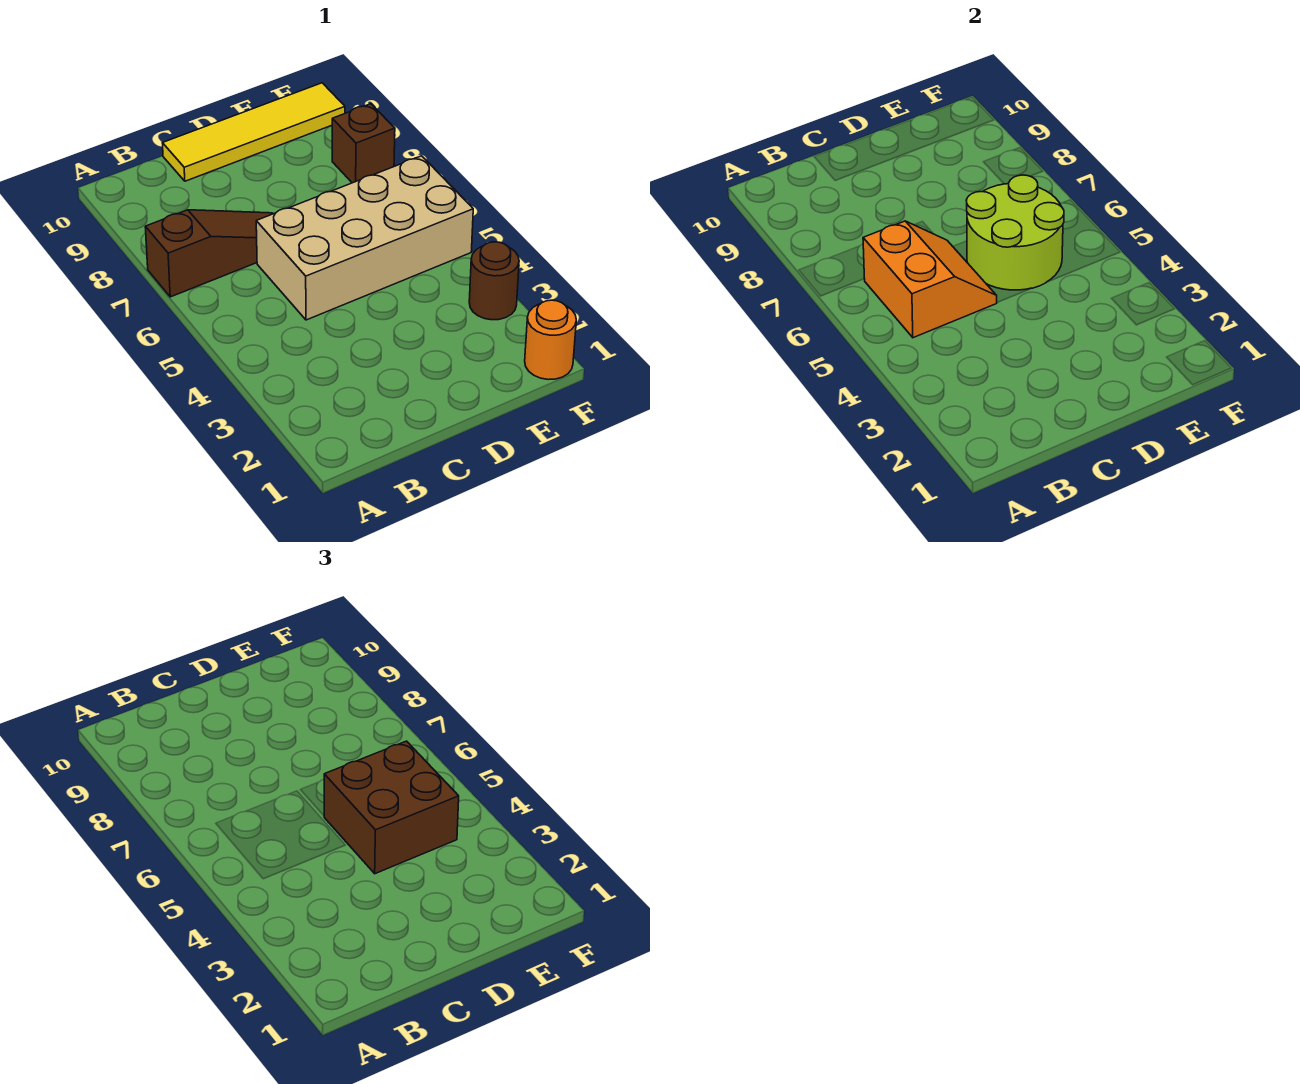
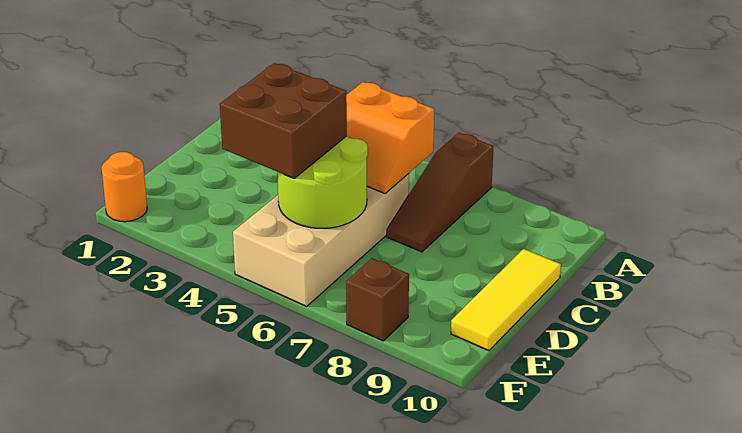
yellow tile C10:F10 level 1 -> yellow tile C10:E10 level 1
brown round brick F3 level 1 -> none

